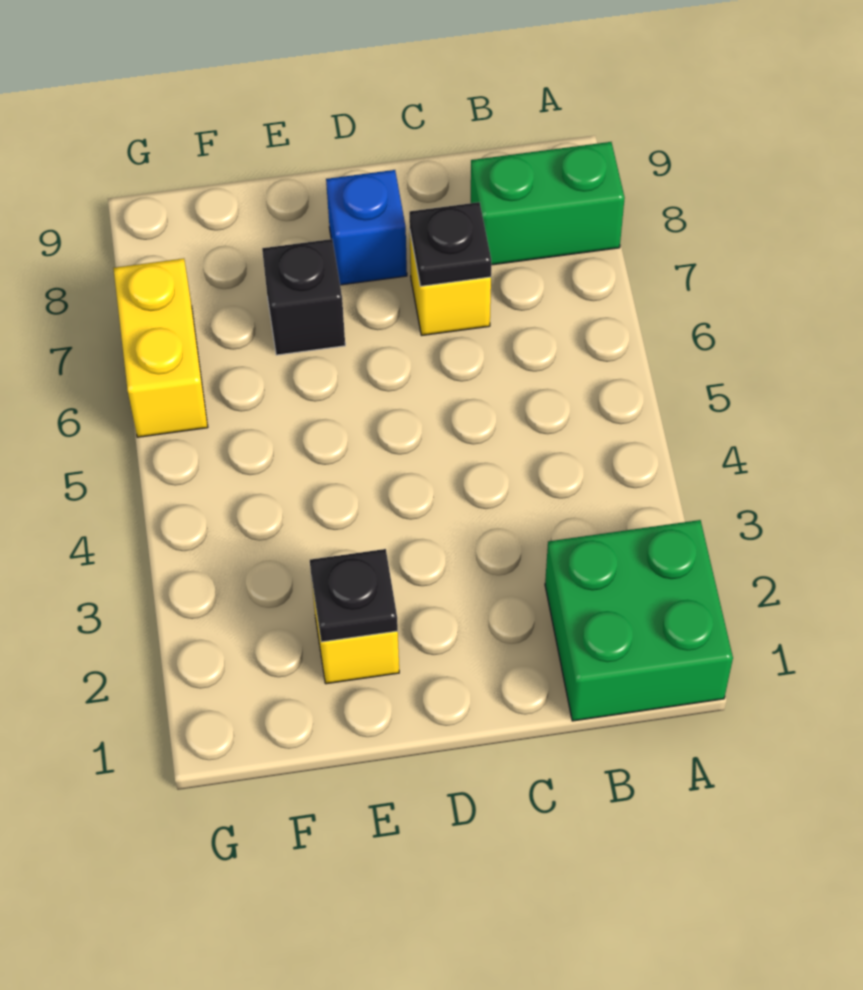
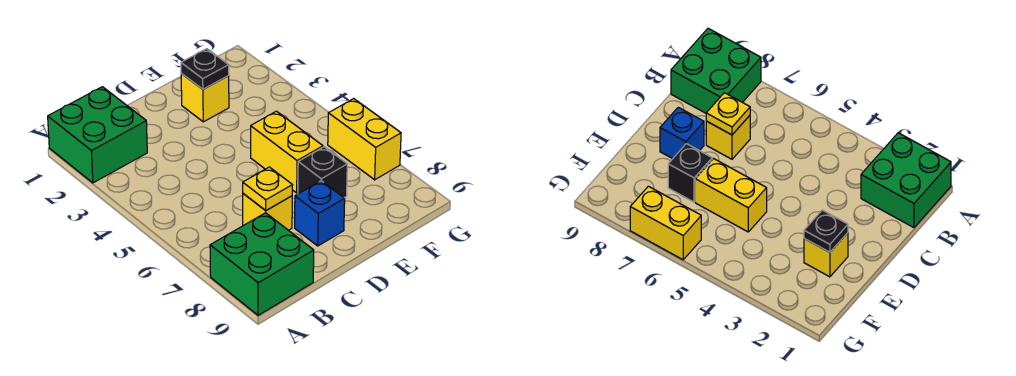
green brick A8:B8 level 1 -> green brick A8:B9 level 1
black plate C7 level 2 -> yellow plate C7 level 2
none -> yellow brick E5:E6 level 1

